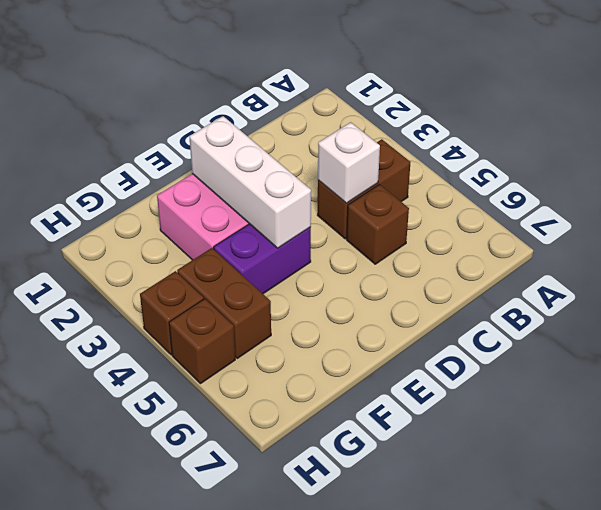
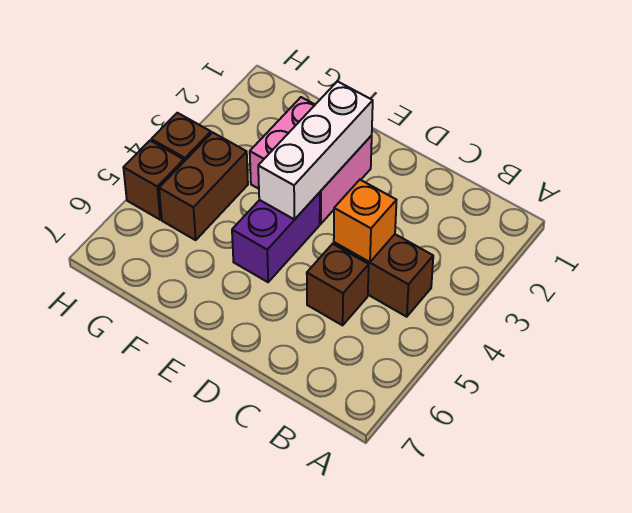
white brick C4 level 2 -> orange brick C4 level 2
purple brick E4:F4 level 1 -> purple brick E4:E5 level 1

